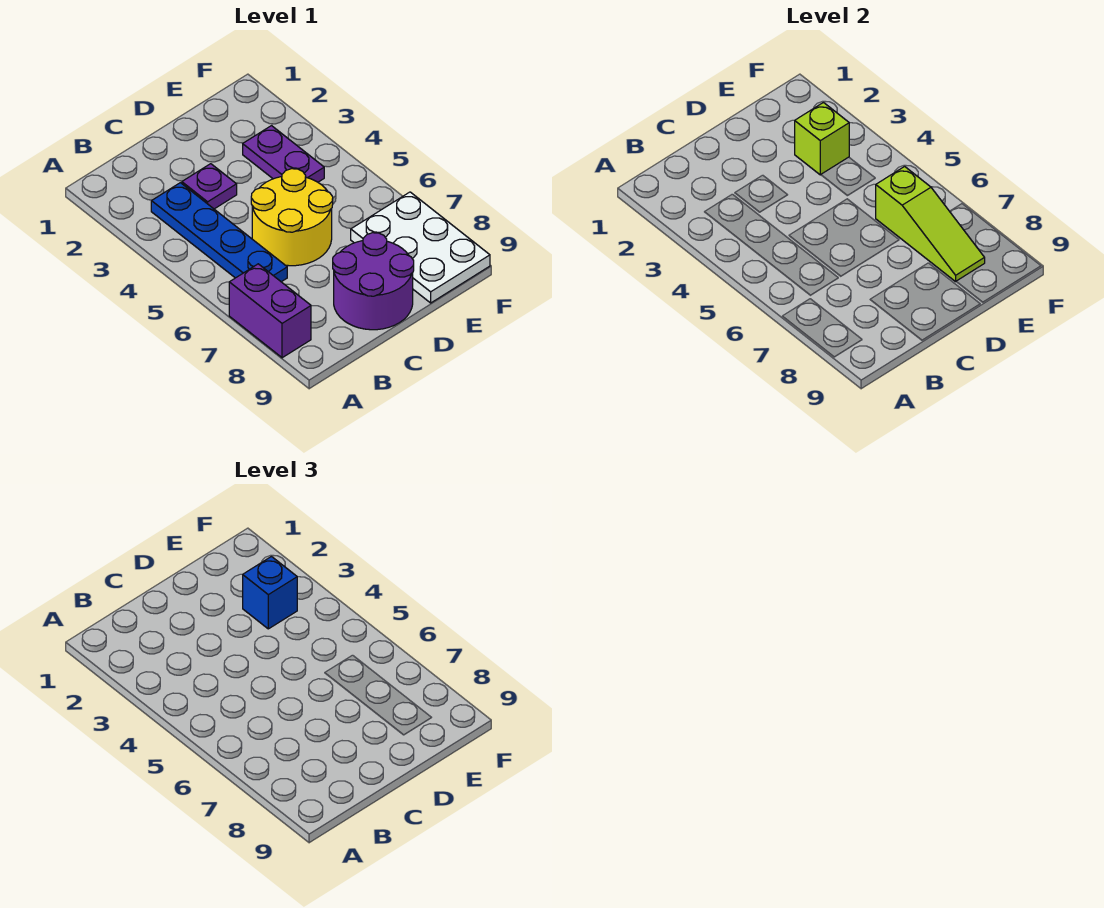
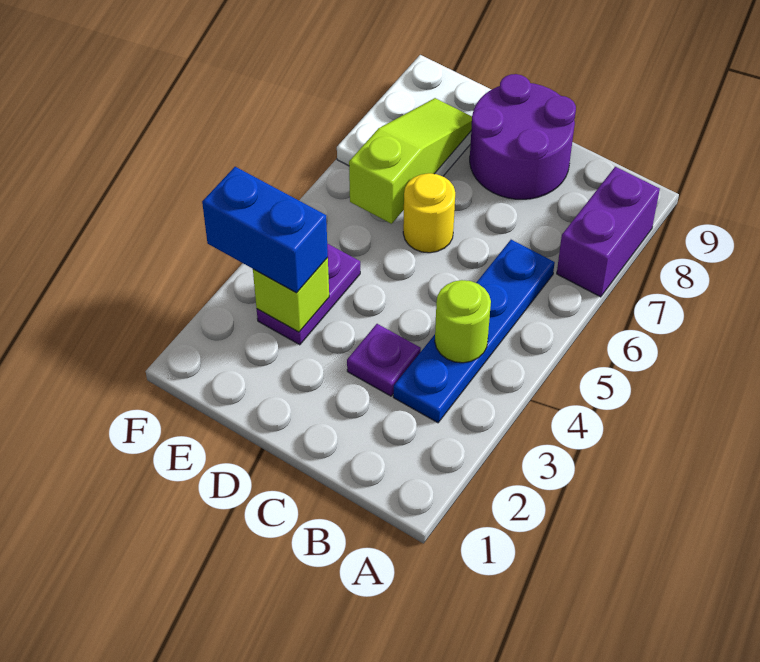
none -> lime round brick B4 level 2
yellow round brick C5:D6 level 1 -> yellow round brick D6 level 1
blue brick E3 level 3 -> blue brick E3:F3 level 3

